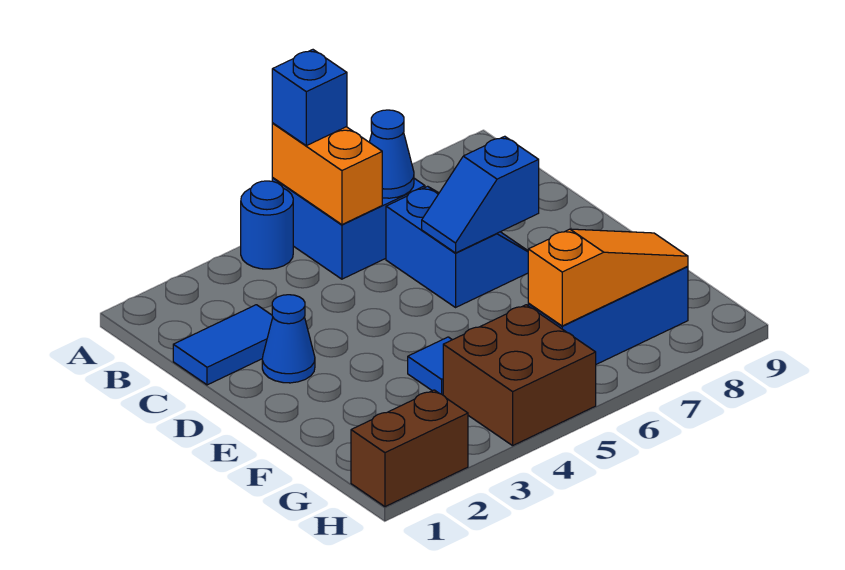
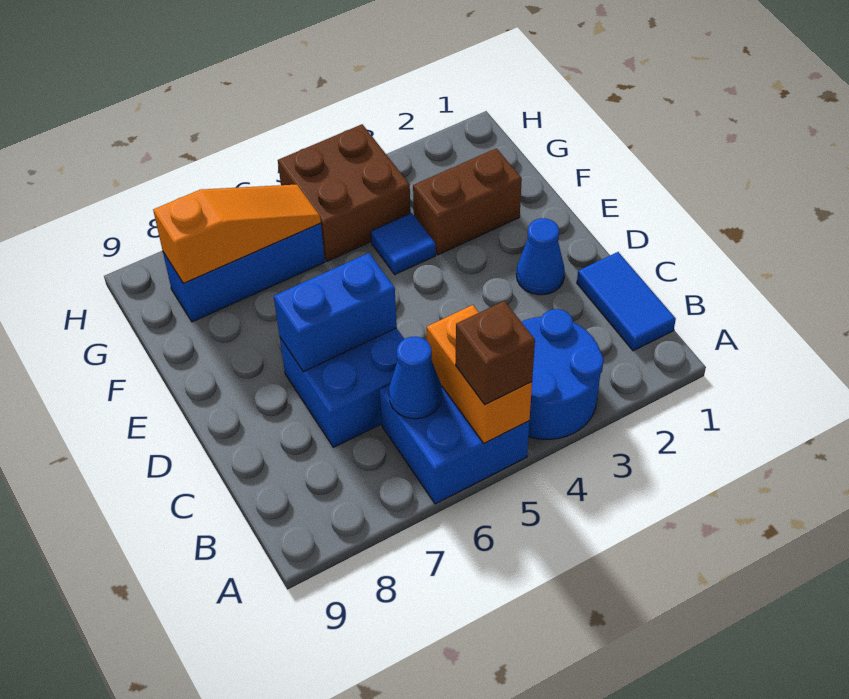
blue round brick A4 level 1 -> blue round brick A3:B4 level 1
blue brick A5 level 3 -> brown brick A5 level 3
blue tile C1:C2 level 1 -> blue tile B1:C1 level 1
blue slope C6:D7 level 1 top 6 -> blue brick C6:D7 level 1
blue slope D6:D7 level 2 top 7 -> blue brick D6:D7 level 2
orange slope G6:G8 level 2 top 6 -> orange slope G6:G8 level 2 top 8
brown brick H1:H2 level 1 -> brown brick F2:F3 level 1

